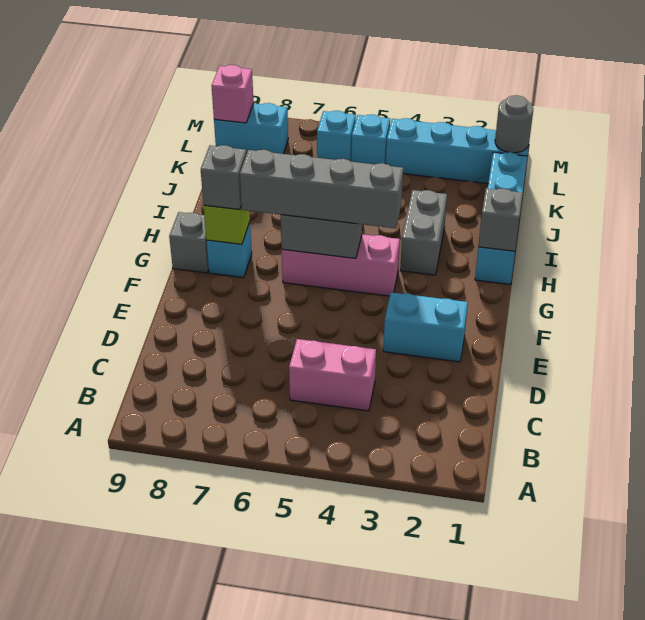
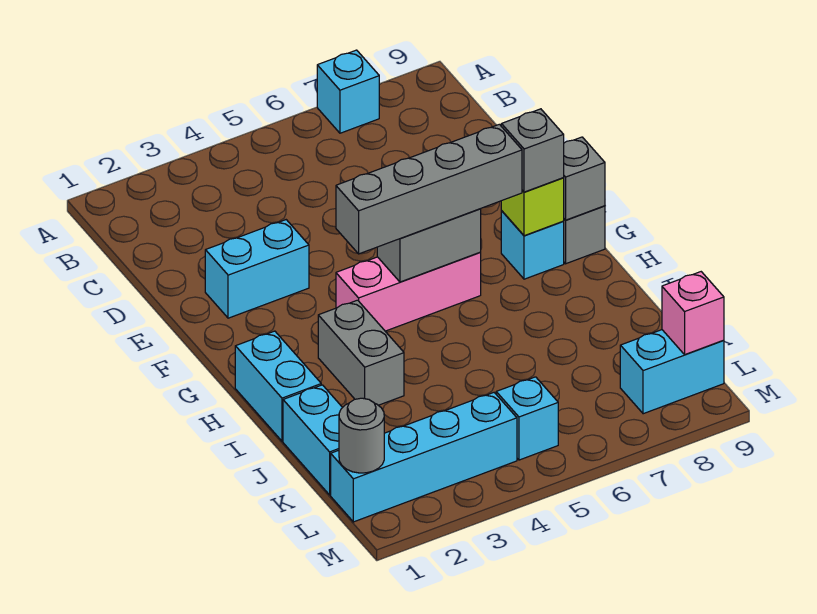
pink brick C4:C5 level 1 -> none
grey brick H1 level 2 -> grey brick G9 level 2
cyan brick L6 level 1 -> cyan brick A7 level 1

